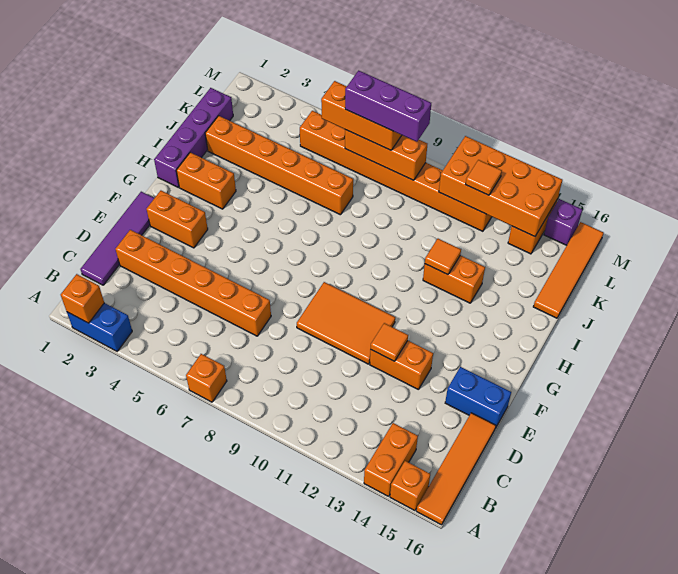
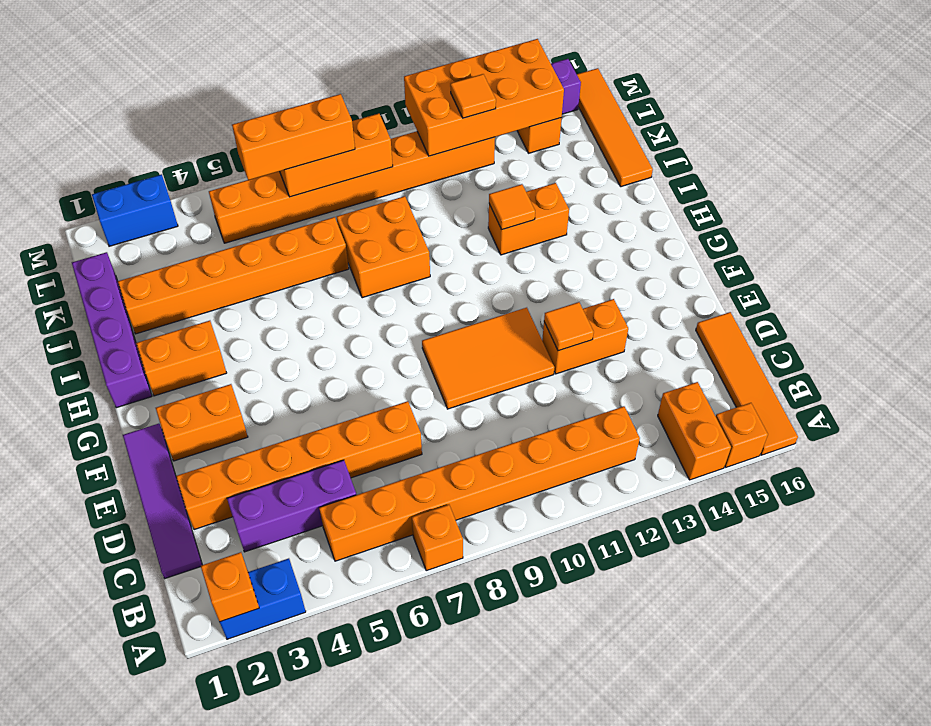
none -> orange brick B5:B12 level 1
blue brick E15:E16 level 1 -> blue brick M2:M3 level 1
none -> orange brick I8:J9 level 1
purple brick L7:L9 level 4 -> purple brick C3:C5 level 1

